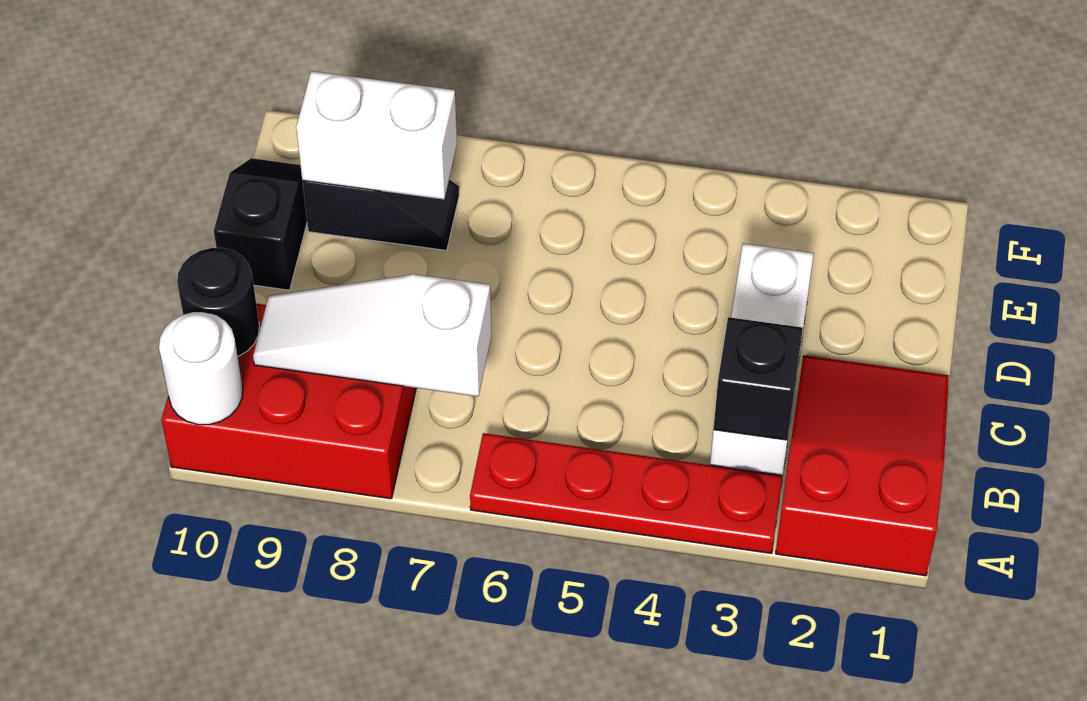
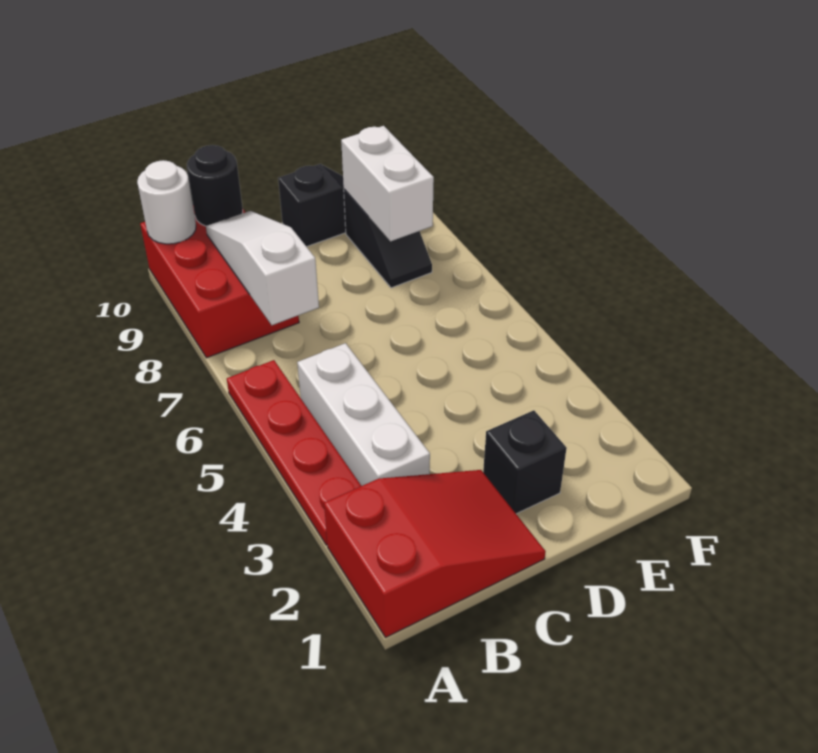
white brick B3:D3 level 1 -> white brick B3:B5 level 1
black brick B3 level 2 -> black brick D2 level 1

